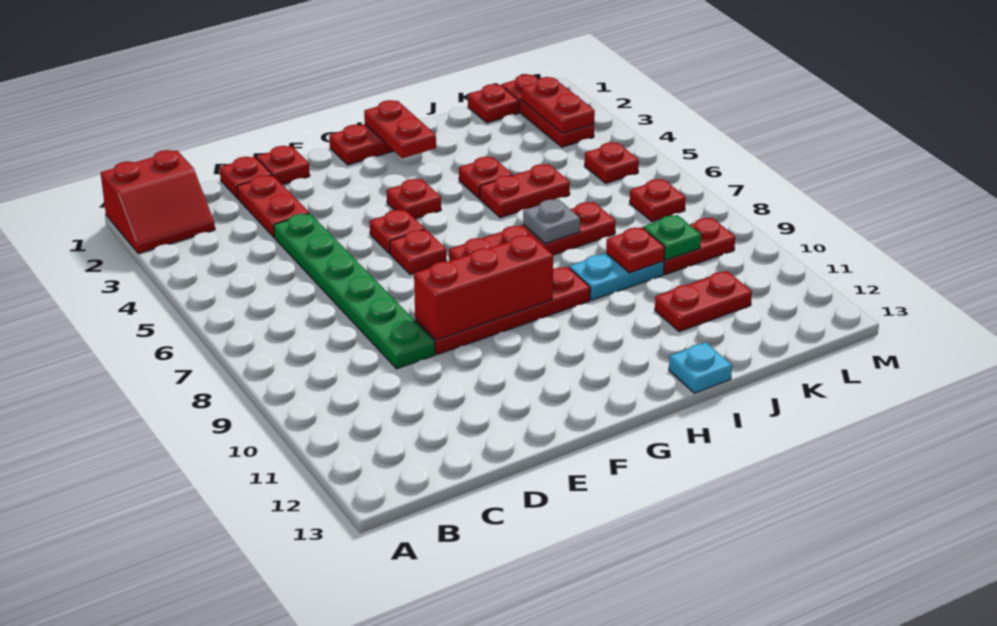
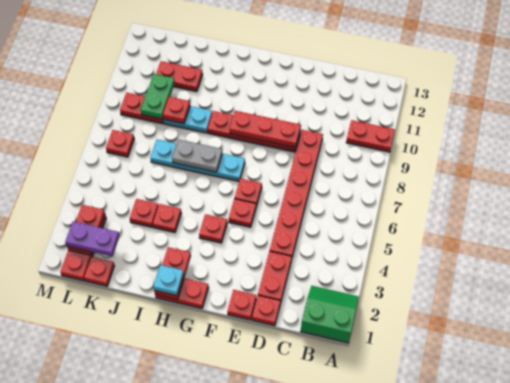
red slope A1:B2 level 1 top 1 -> green slope A1:B2 level 1 top 1
green plate D4:D9 level 1 -> red plate D4:D9 level 1
red brick E9:G9 level 2 -> red plate E9:G9 level 2
red plate G7:J7 level 1 -> cyan plate G7:J7 level 1
red plate I5:J5 level 1 -> red plate A10:B10 level 1
grey plate I7 level 2 -> grey plate H7:I7 level 2
cyan plate I13 level 1 -> cyan plate H1 level 3
none -> purple plate K2:L2 level 3
green plate K9 level 2 -> green plate K9:K10 level 2
red plate L5 level 1 -> red plate J4 level 1

